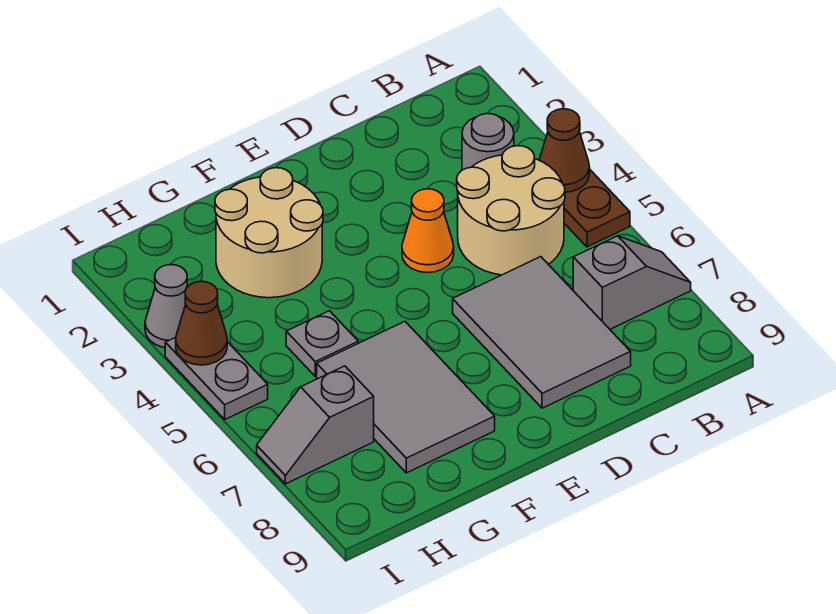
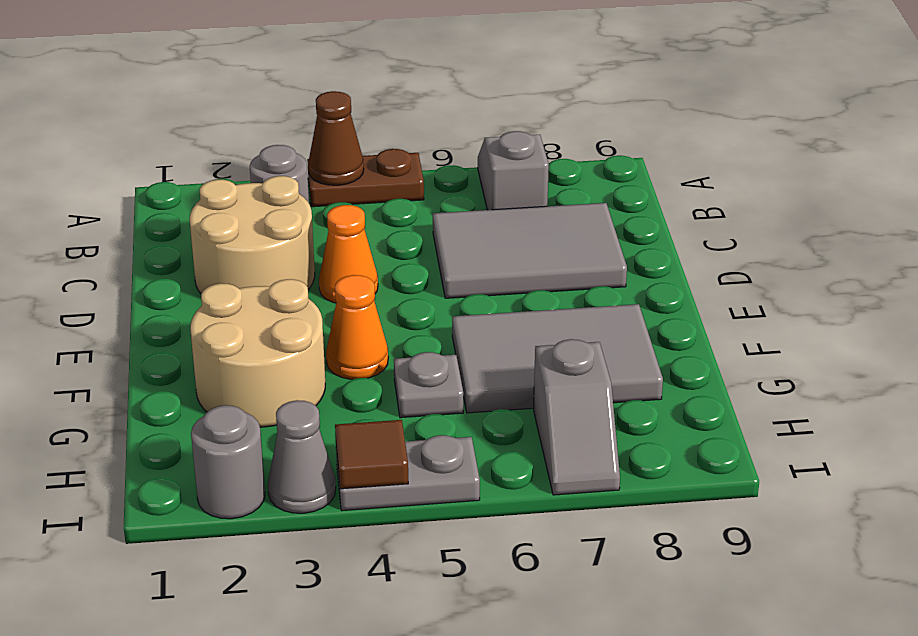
tan round brick B4:C5 level 1 -> tan round brick C2:D3 level 1
none -> orange cone F4 level 1
none -> grey round brick I2 level 1
brown cone I4 level 2 -> brown tile I4 level 2

